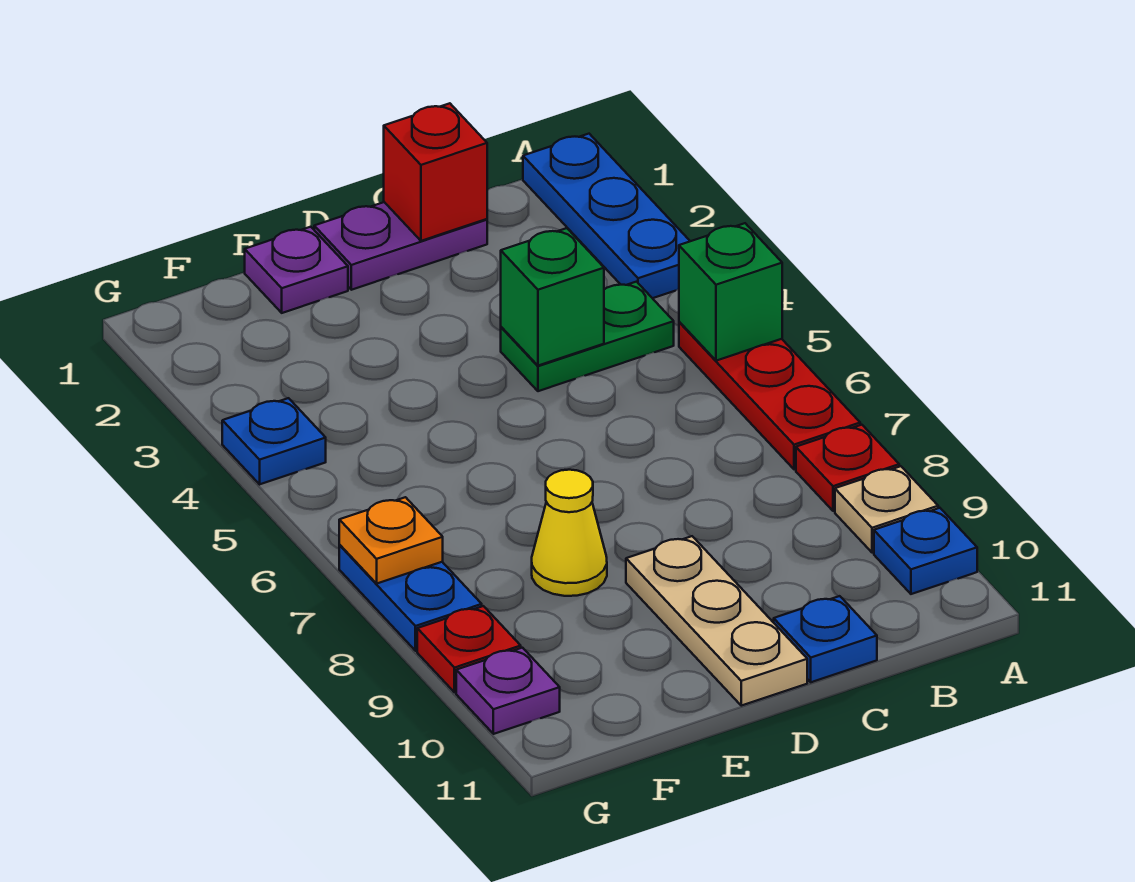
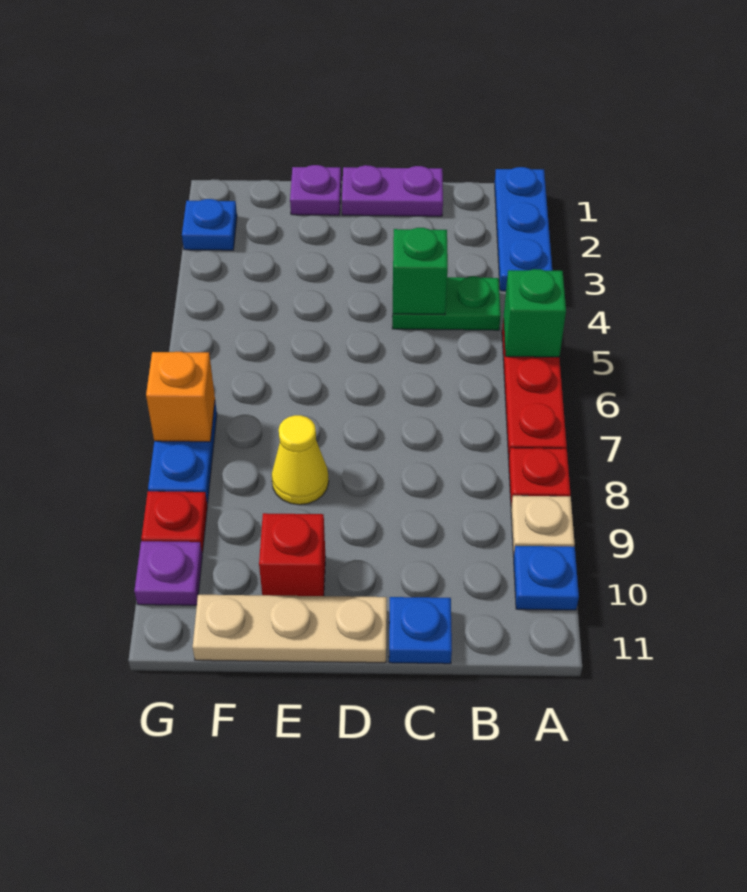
red brick C1 level 2 -> red brick E10 level 1
tan plate D9:D11 level 1 -> tan plate D11:F11 level 1
blue plate G4 level 1 -> blue plate G2 level 1
orange plate G7 level 2 -> orange brick G7 level 2

